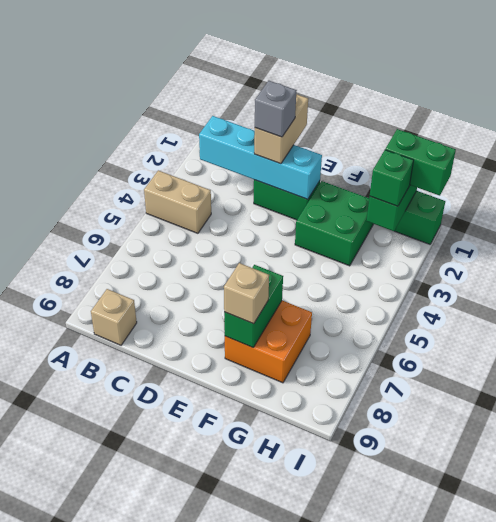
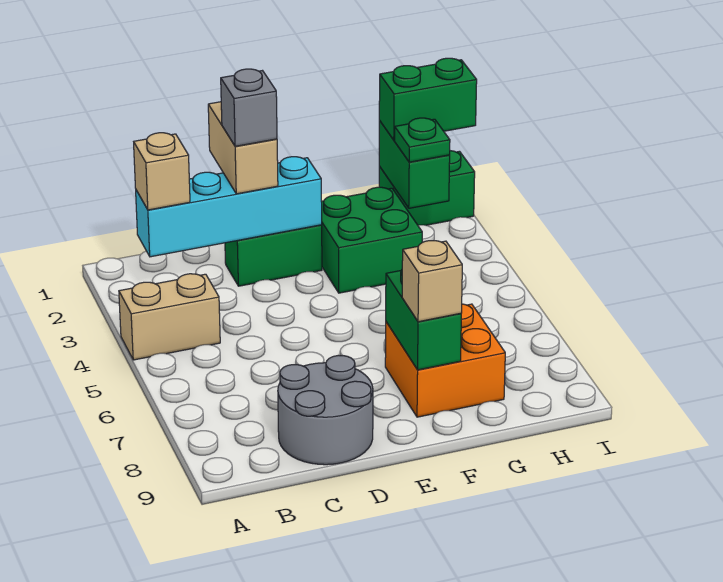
tan brick B9 level 1 -> tan brick B2 level 3
none -> grey round brick C8:D9 level 1
green brick H2 level 3 -> green plate H2 level 3

